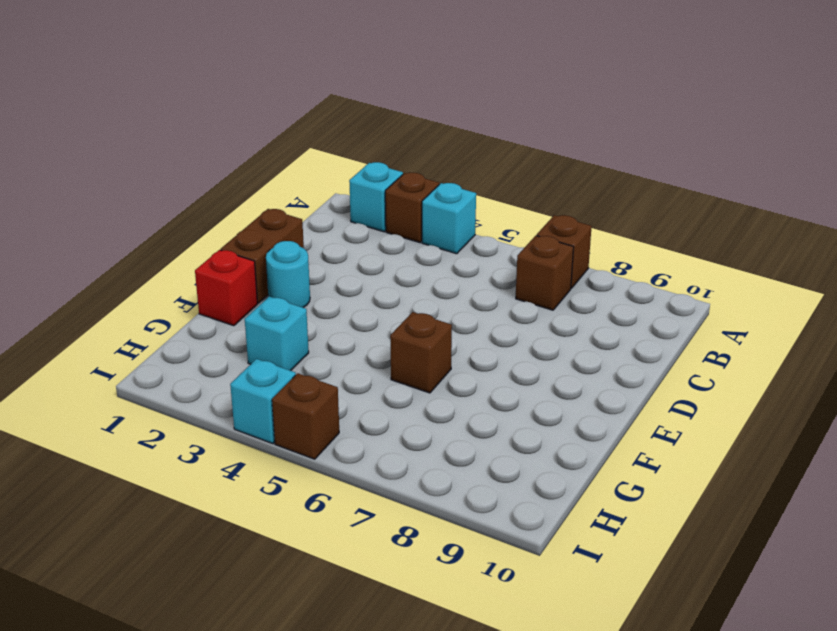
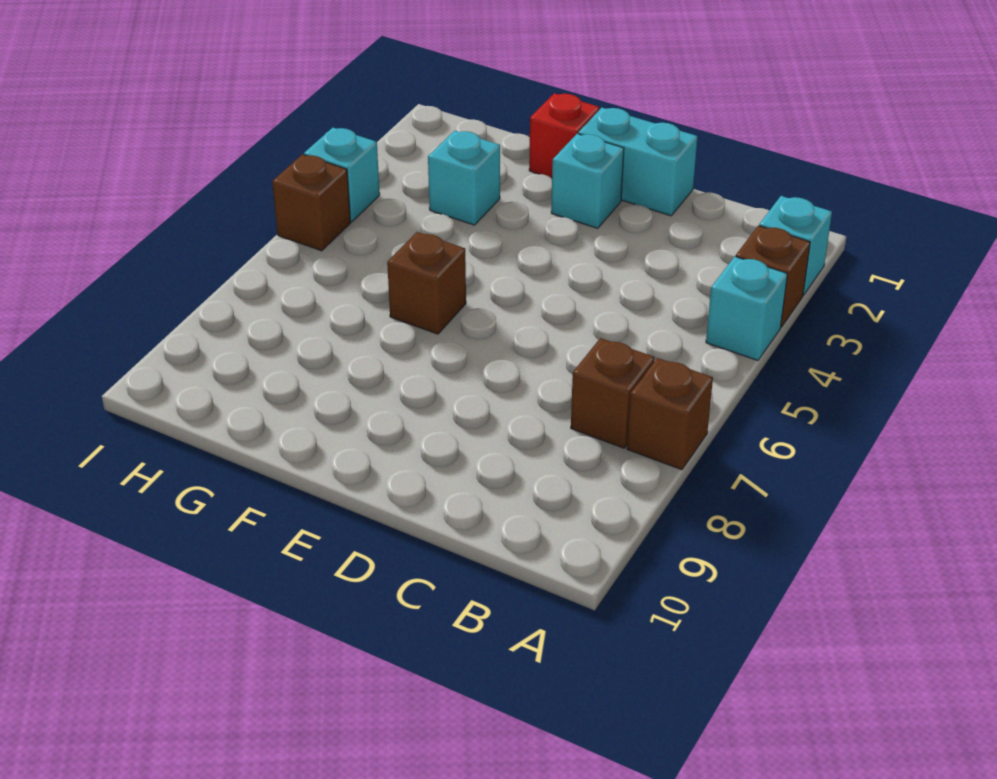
brown brick D1:E1 level 1 -> cyan brick D1:E1 level 1
cyan round brick E2 level 1 -> cyan brick E2 level 1

